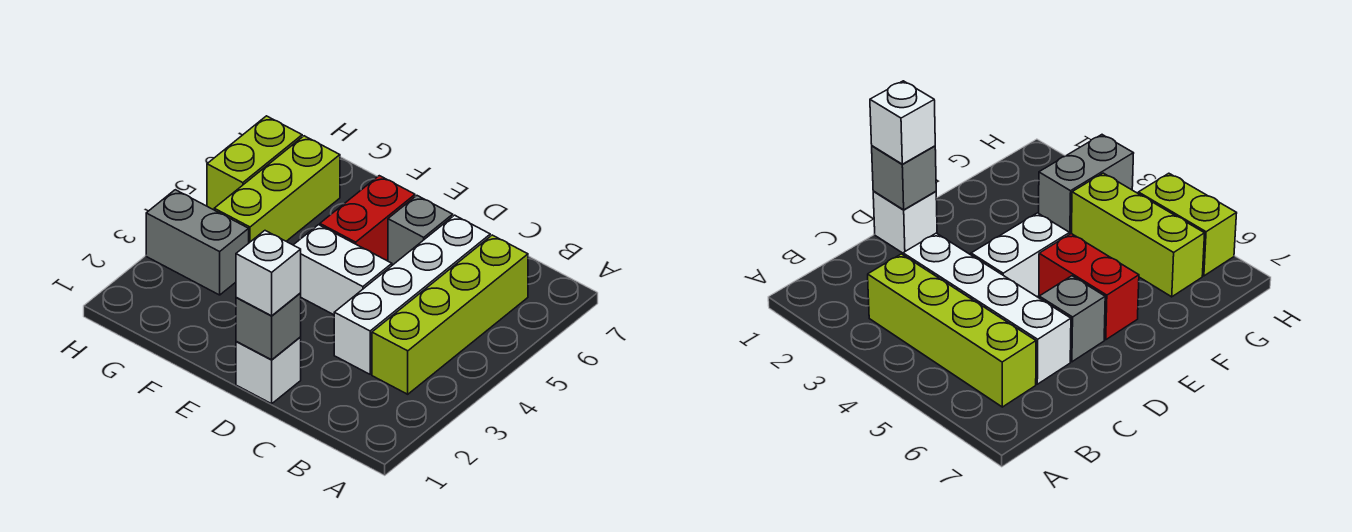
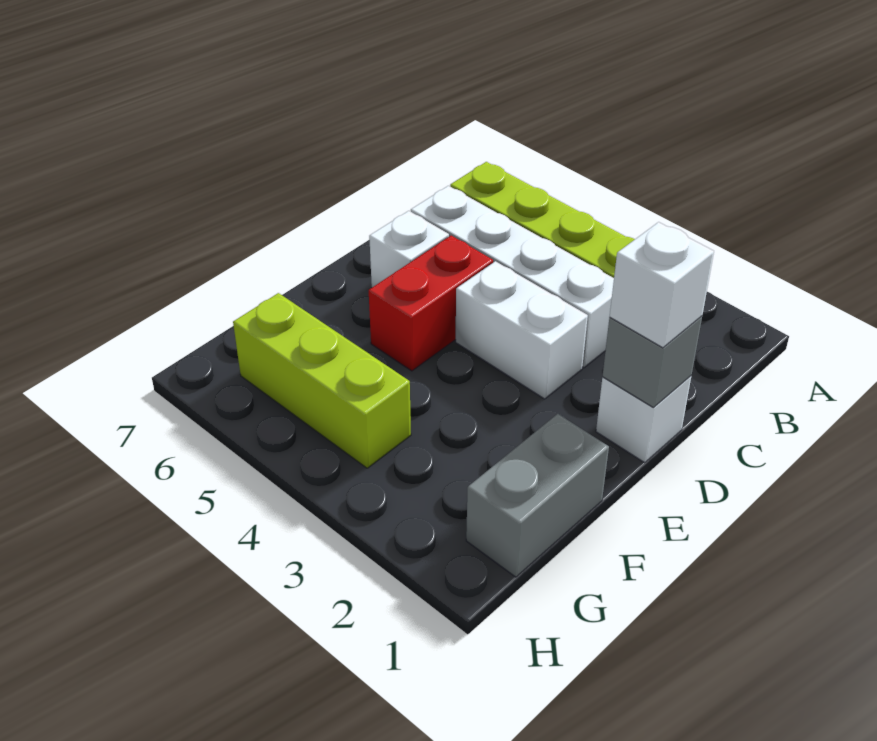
white brick D4:E4 level 1 -> white brick D3:D4 level 1
grey brick D6 level 1 -> white brick D6 level 1
red brick E5:E6 level 1 -> red brick D5:E5 level 1
grey brick G3:H3 level 1 -> grey brick F1:G1 level 1
lime brick H5:H6 level 1 -> none

